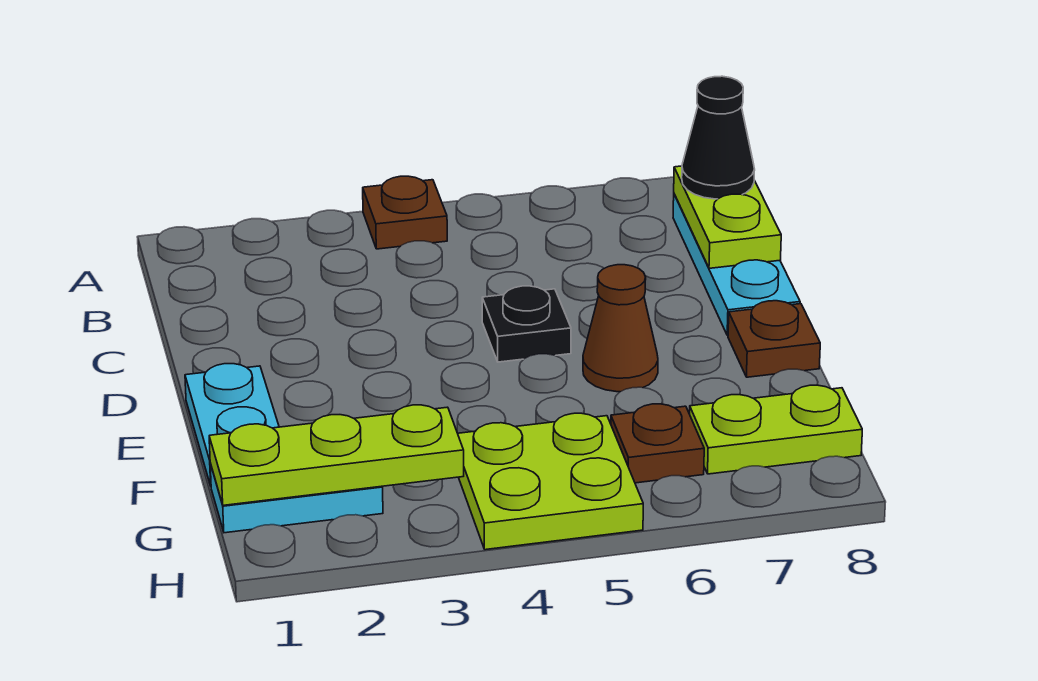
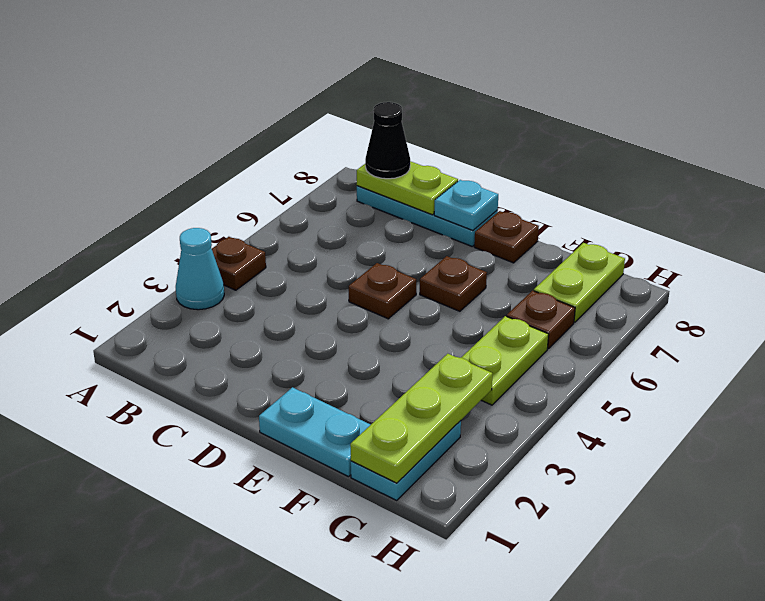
none -> cyan cone A3 level 1
black plate D5 level 1 -> brown plate D5 level 1
none -> cyan plate D8 level 2
brown cone E6 level 1 -> brown plate E6 level 1
lime plate G4:H5 level 1 -> lime plate G4:G5 level 1

